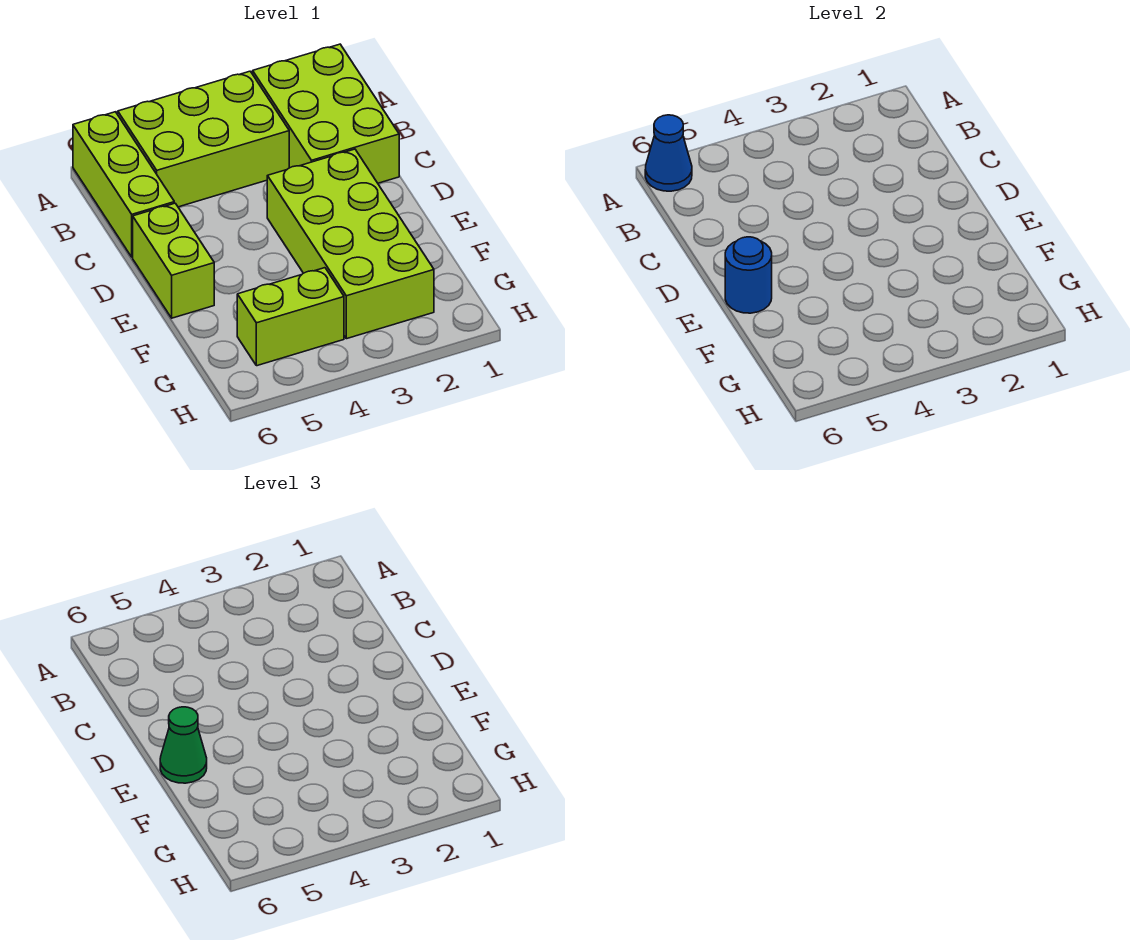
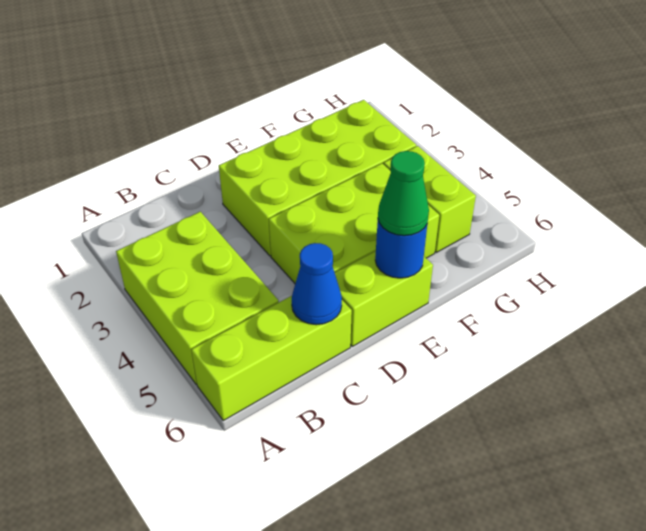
lime brick A1:C2 level 1 -> lime brick D4:F5 level 1
blue cone A6 level 2 -> blue cone C6 level 2

